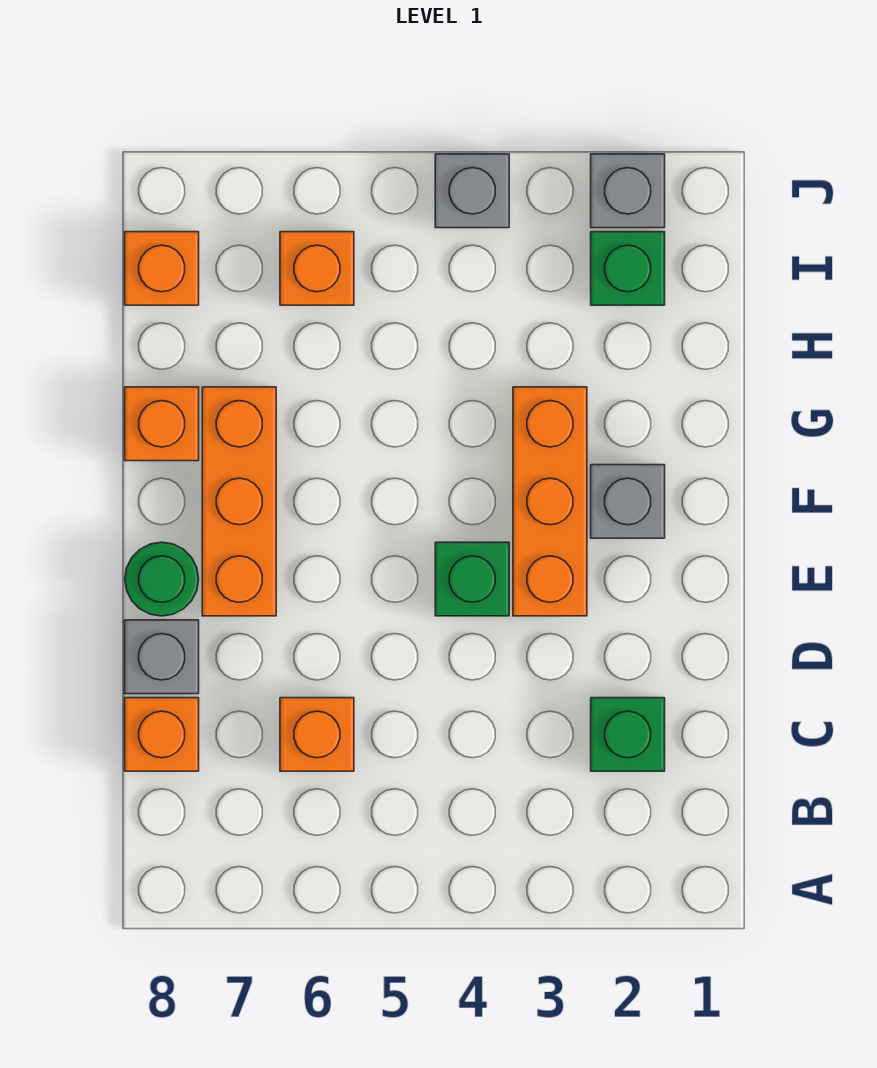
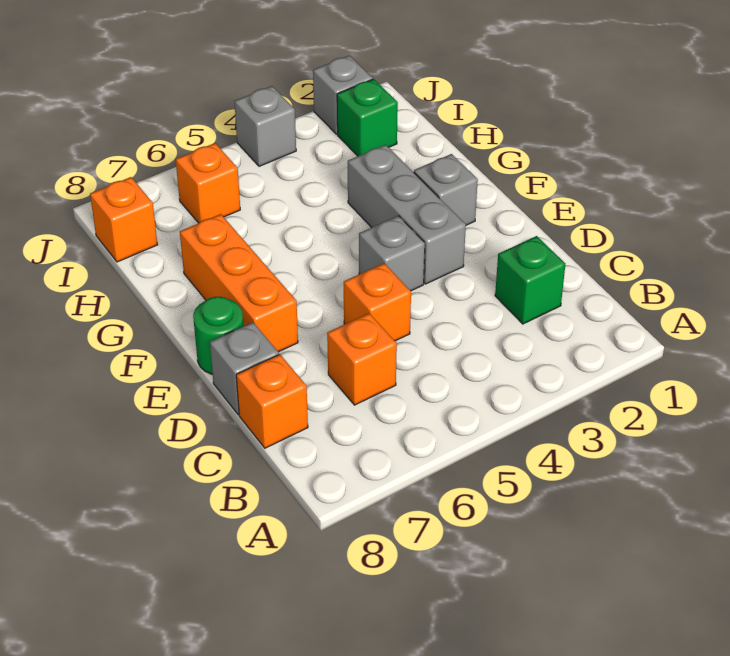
orange brick E3:G3 level 1 -> grey brick E3:G3 level 1
green brick E4 level 1 -> grey brick E4 level 1
orange brick G8 level 1 -> orange brick D5 level 1

